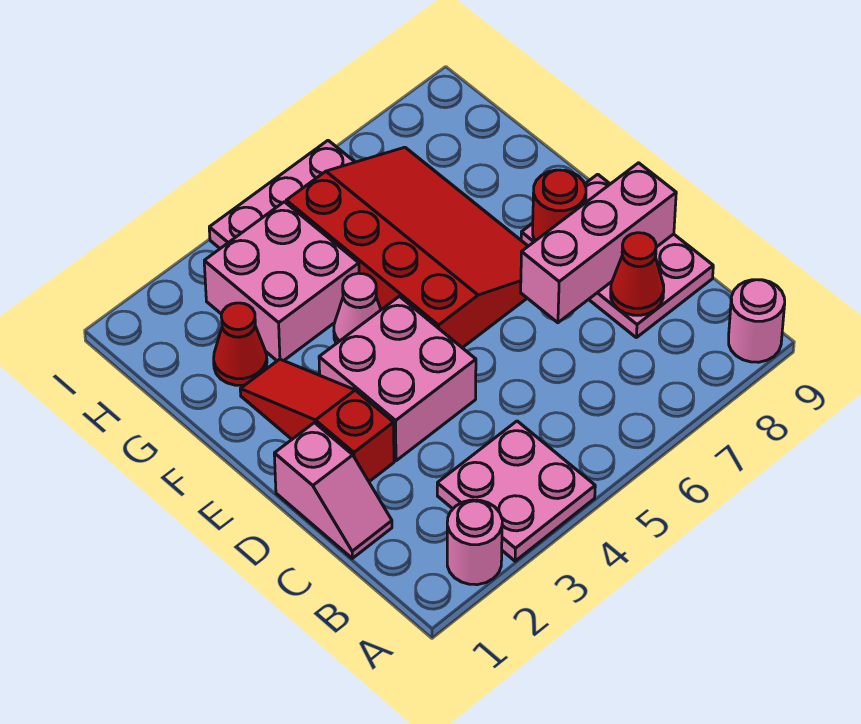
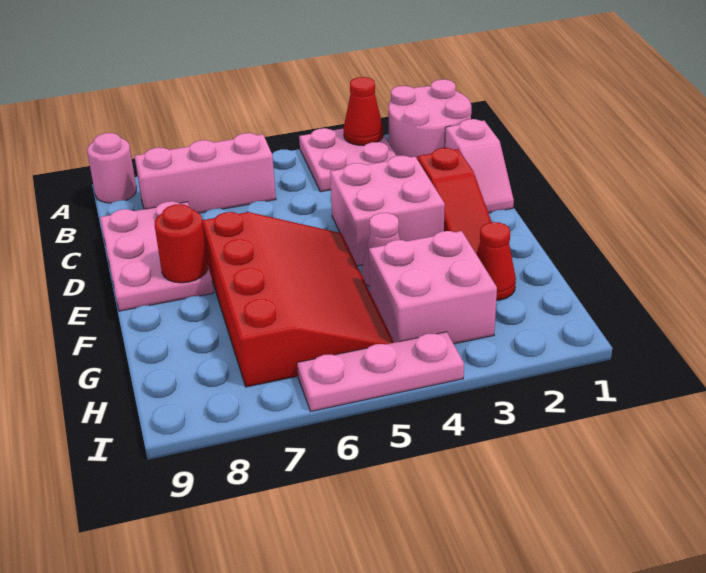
pink round brick A2 level 1 -> pink round brick A1:B2 level 1
pink slope C1:D1 level 1 top D -> pink slope C1:D1 level 1 top C
red cone C8 level 2 -> red cone A3 level 2
pink brick D7:D9 level 2 -> pink brick B6:B8 level 1
red slope E5:H7 level 1 top 5 -> red slope E5:H7 level 1 top 7

